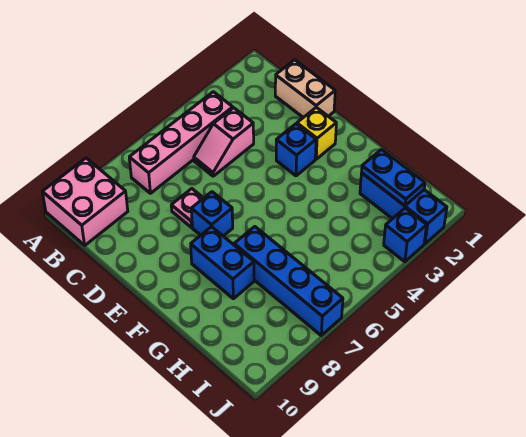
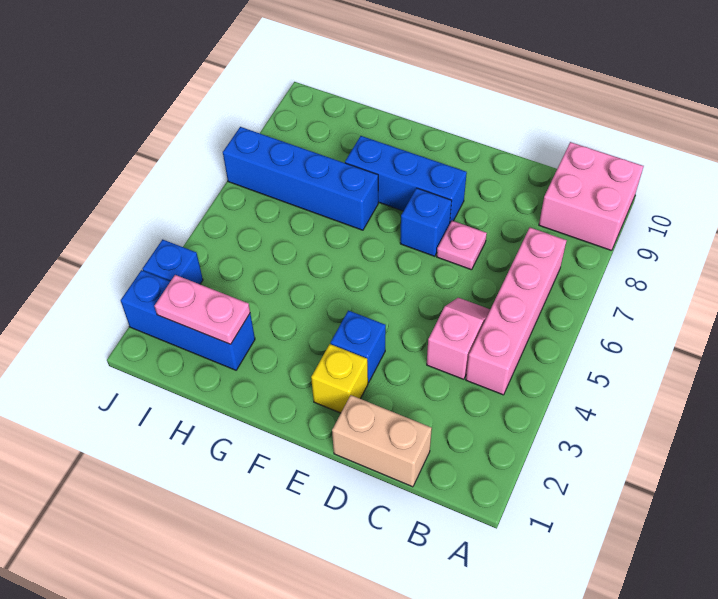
blue brick F8:G8 level 1 -> blue brick E8:G8 level 1
blue plate H2:I2 level 2 -> pink plate H2:I2 level 2

